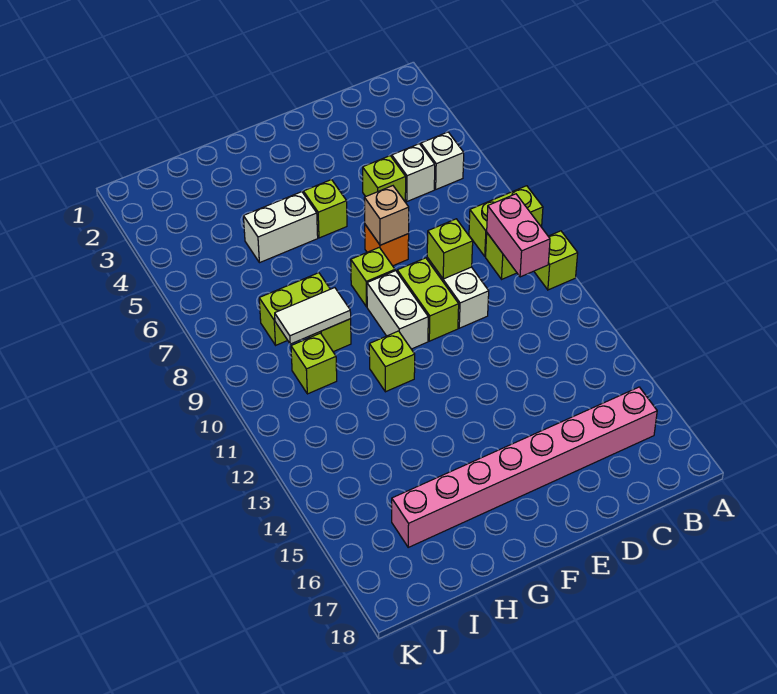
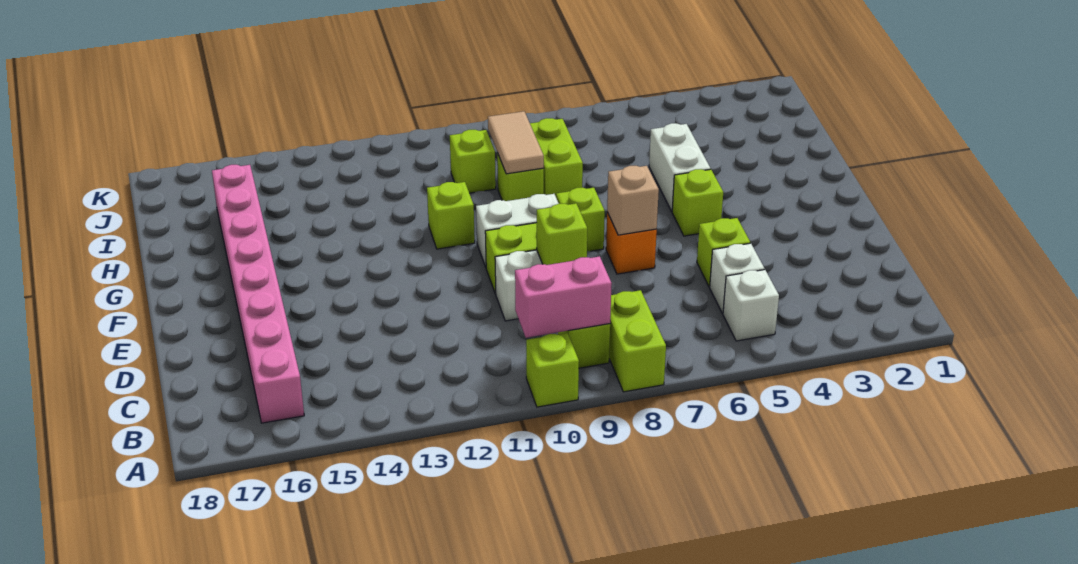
white tile H9:I9 level 2 -> tan tile H9:I9 level 2

